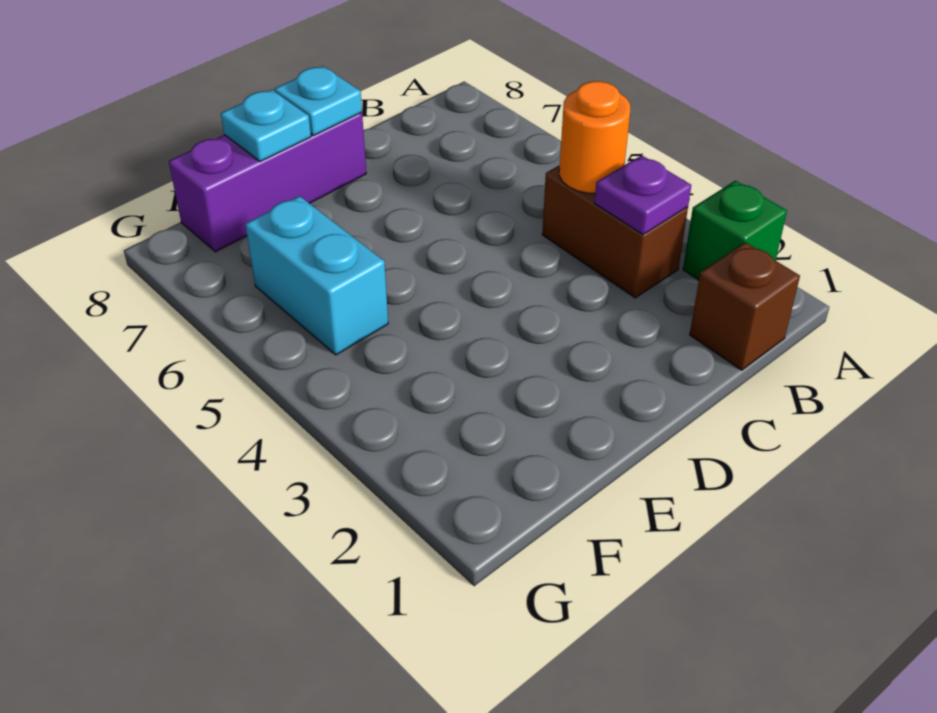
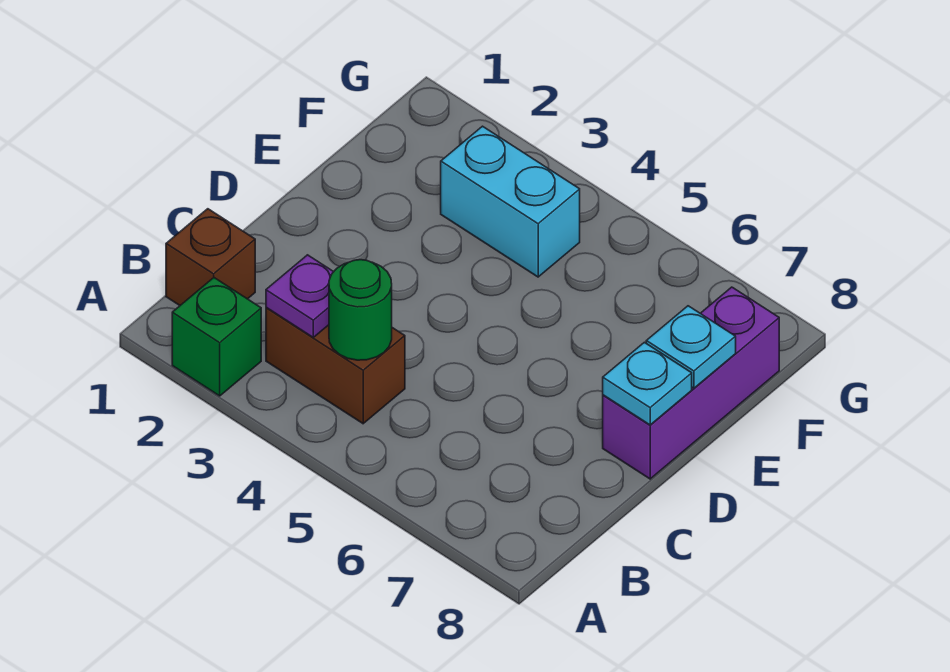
orange round brick B4 level 2 -> green round brick B4 level 2
cyan brick F5:F6 level 1 -> cyan brick F3:F4 level 1

